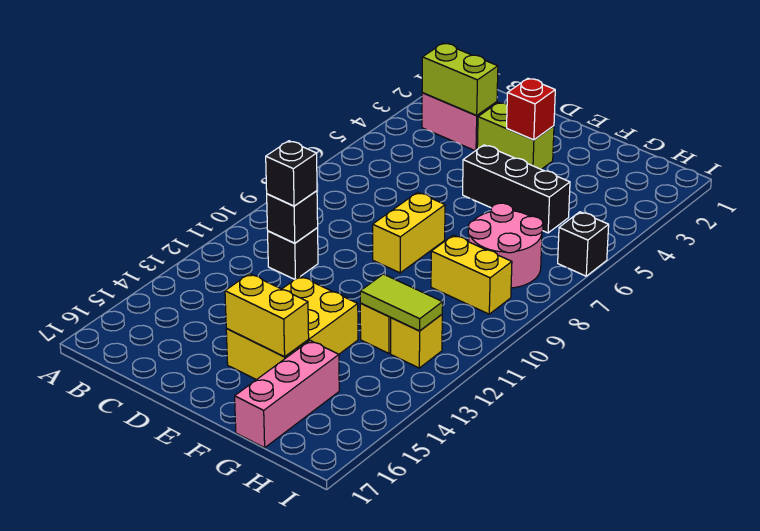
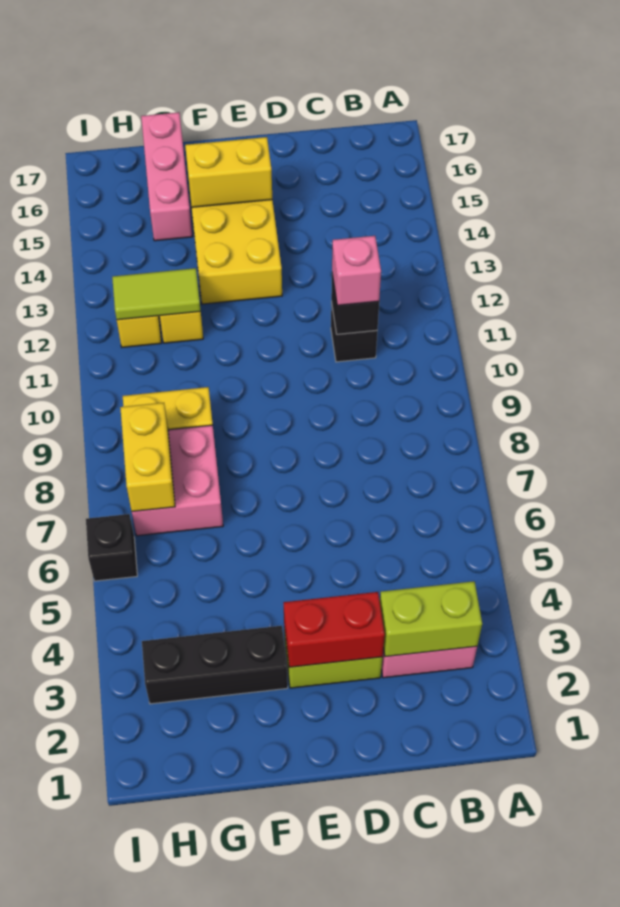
black brick C11 level 3 -> pink brick C11 level 3
red brick E3 level 2 -> red brick D3:E3 level 2
black brick E5:G5 level 1 -> black brick F3:H3 level 1
yellow brick E8:E9 level 1 -> yellow brick H7:H8 level 2
pink round brick G7:H8 level 1 -> pink brick G7:H8 level 1

